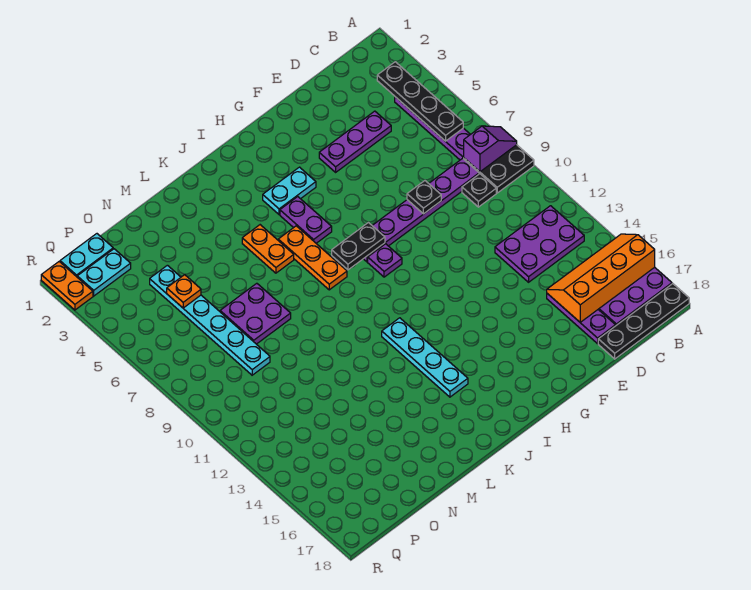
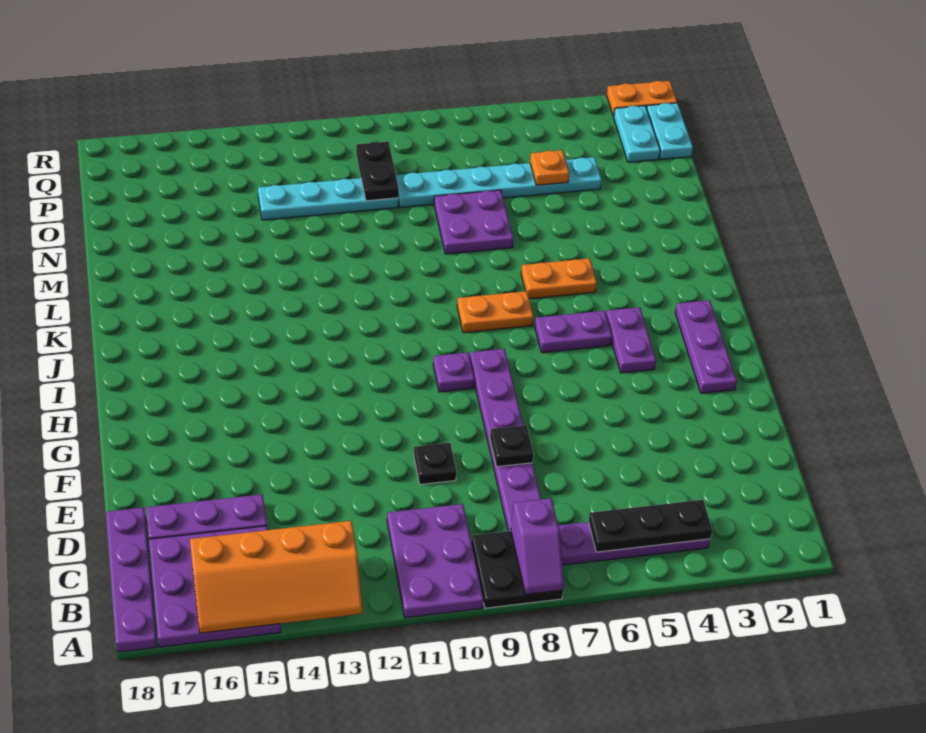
orange slope A15:D16 level 2 top 16 -> orange slope A13:B16 level 2 top B
black plate A18:D18 level 1 -> purple plate A18:D18 level 1
black plate B3:B6 level 2 -> black plate B4:B6 level 2
purple plate B12:D13 level 1 -> purple plate A10:C11 level 1
black plate C9 level 1 -> black plate E10 level 1
purple plate D4:F4 level 1 -> purple plate G2:I2 level 1
cyan plate H4:I4 level 1 -> purple plate H4:I4 level 1
black plate H8:I8 level 2 -> black plate O10:P10 level 2
orange plate J6:J8 level 1 -> orange plate J7:J8 level 1
cyan plate J12:J15 level 1 -> cyan plate O10:O13 level 1

